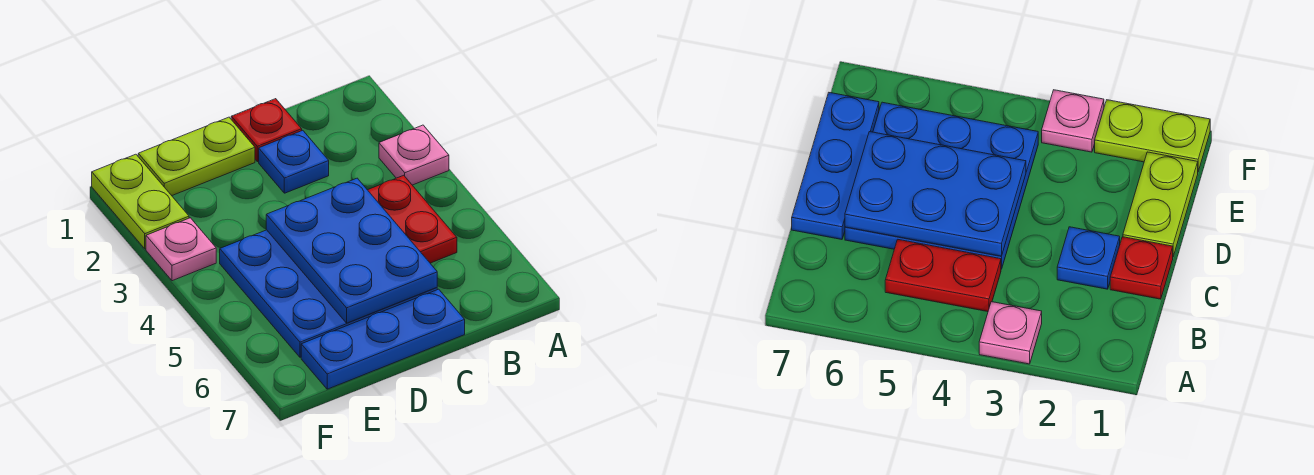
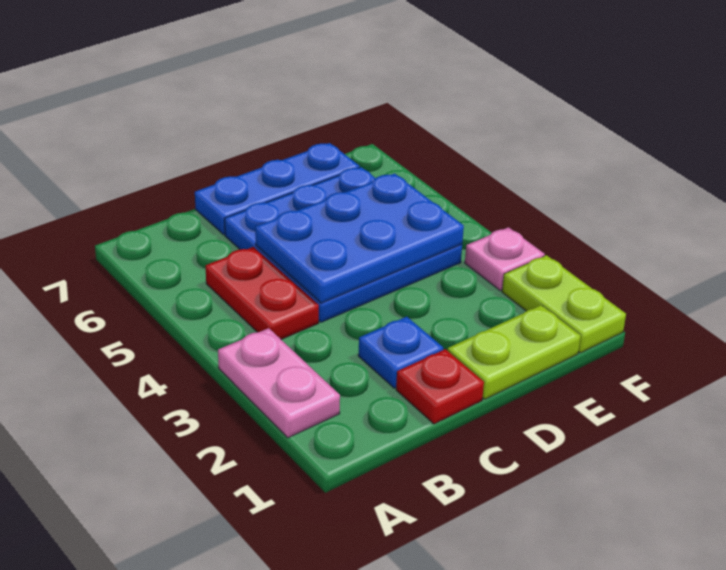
pink plate A3 level 1 -> pink plate A2:A3 level 1
blue plate C4:D6 level 2 -> blue plate C4:E5 level 2

